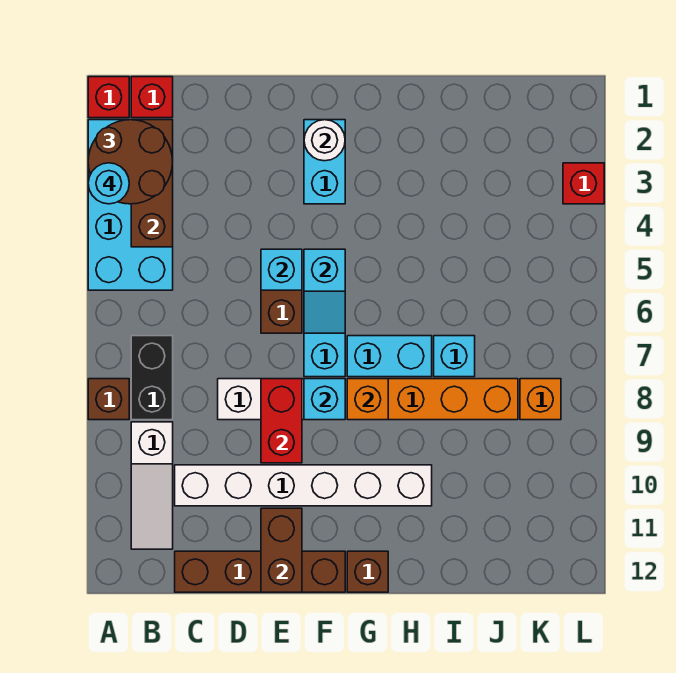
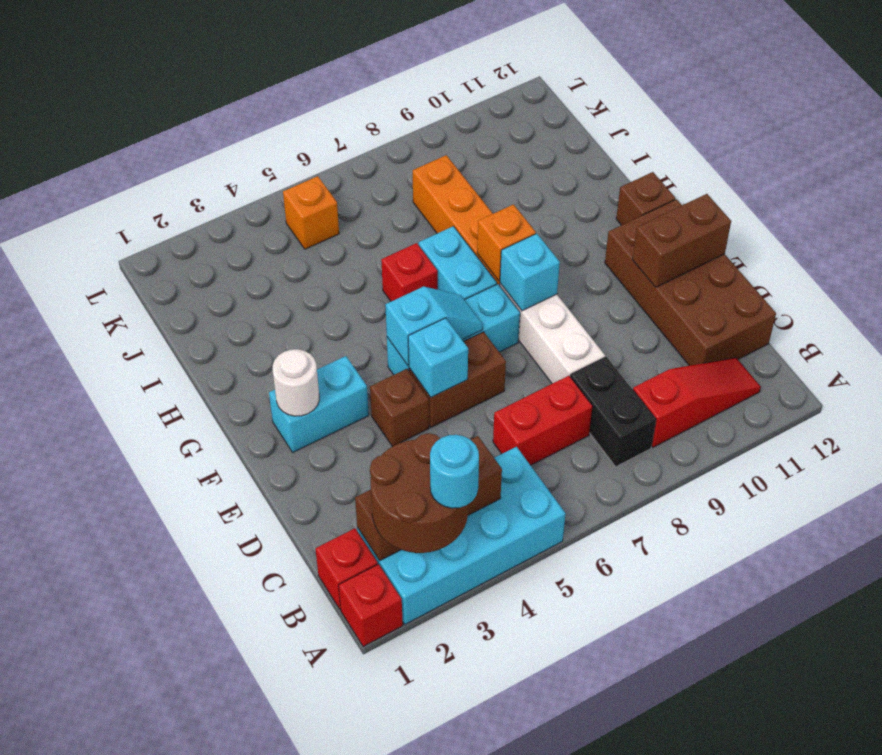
brown brick A8 level 1 -> brown brick E4 level 1
black brick B7:B8 level 1 -> black brick B8:C8 level 1
white slope B9:B11 level 1 top 9 -> red slope B9:B11 level 1 top 9
white brick C10:H10 level 1 -> none
brown brick C12:F12 level 1 -> brown brick C11:F12 level 1
red brick E8:E9 level 2 -> red brick C6:C7 level 1
cyan brick I7 level 1 -> none
orange brick K8 level 1 -> orange brick K5 level 1
red brick L3 level 1 -> red brick H6 level 1

